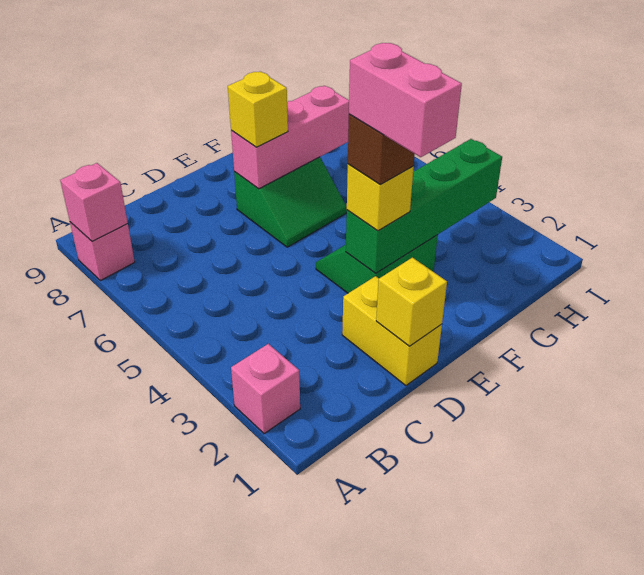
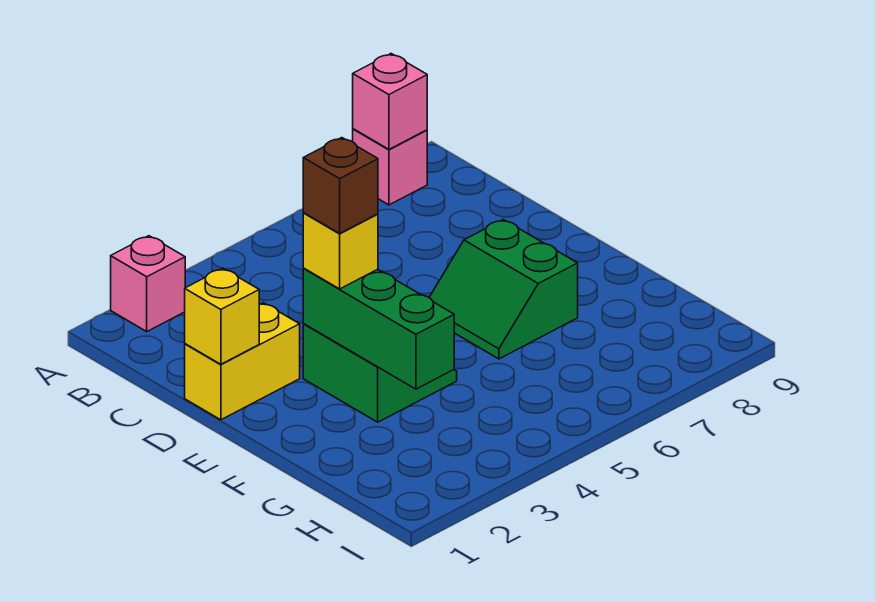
pink brick E2:E3 level 5 -> none
green brick E3:H3 level 2 -> green brick E3:G3 level 2
pink brick E7:G7 level 2 -> none
yellow brick E7 level 3 -> none

